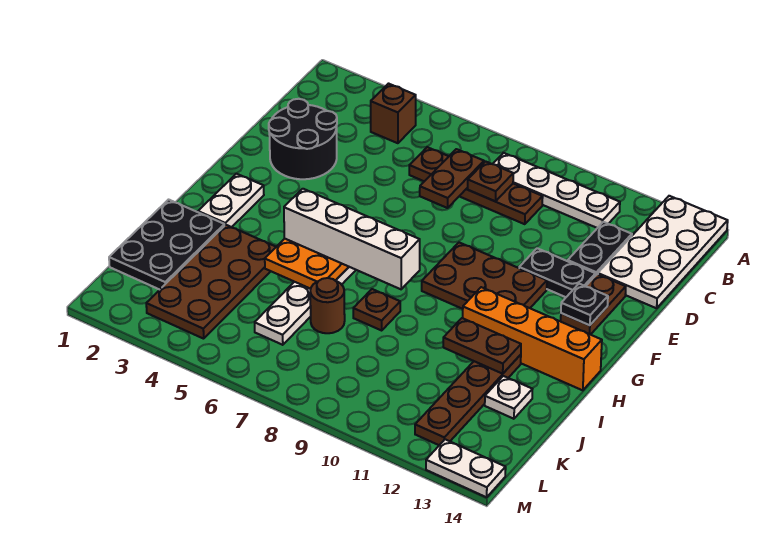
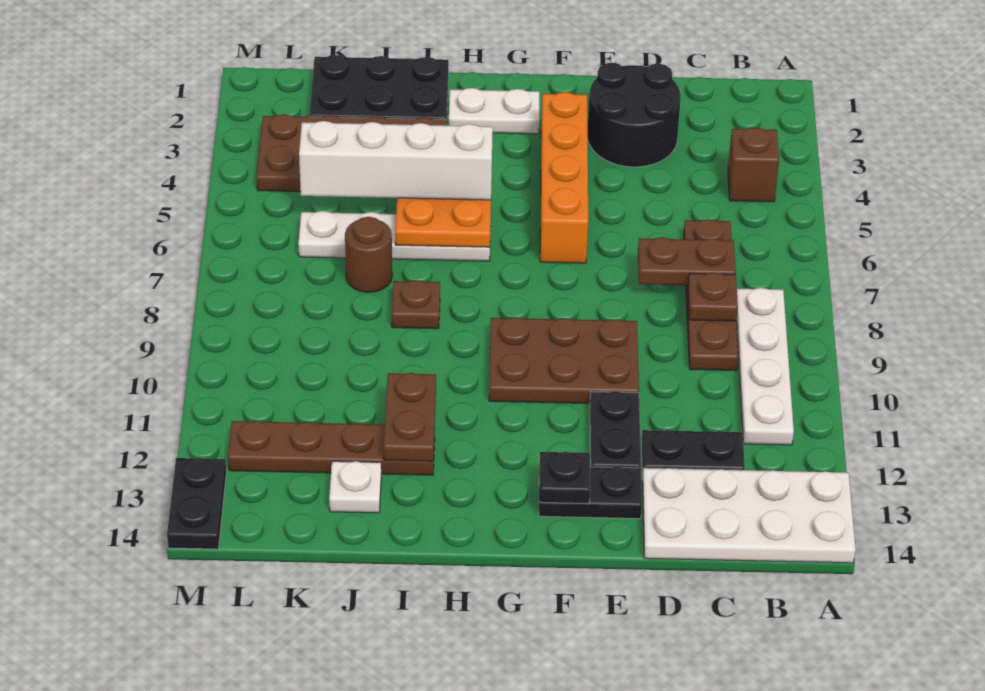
brown plate E13:F13 level 1 -> black plate E13:F13 level 1
brown plate F9:G11 level 1 -> brown plate E9:G10 level 1
white brick H5:H8 level 3 -> white brick H5:K5 level 3
orange brick H11:H14 level 1 -> orange brick F3:F6 level 1
white plate M13:M14 level 1 -> black plate M13:M14 level 1

